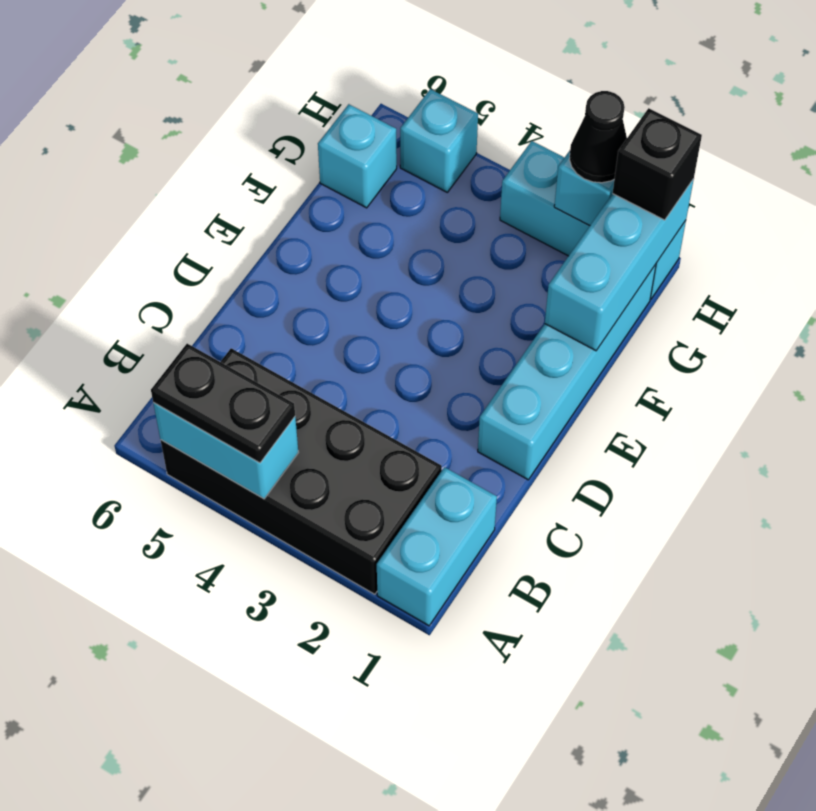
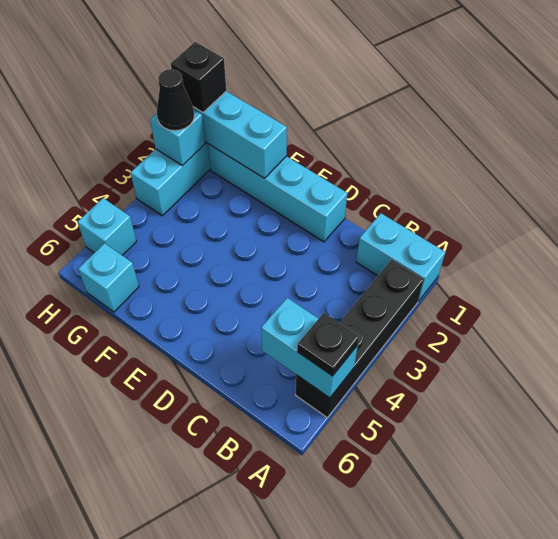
black brick A2:B5 level 1 -> black brick A2:A5 level 1
cyan brick A4:A5 level 2 -> cyan brick A5:B5 level 2
black plate A4:A5 level 3 -> black plate A5 level 3

